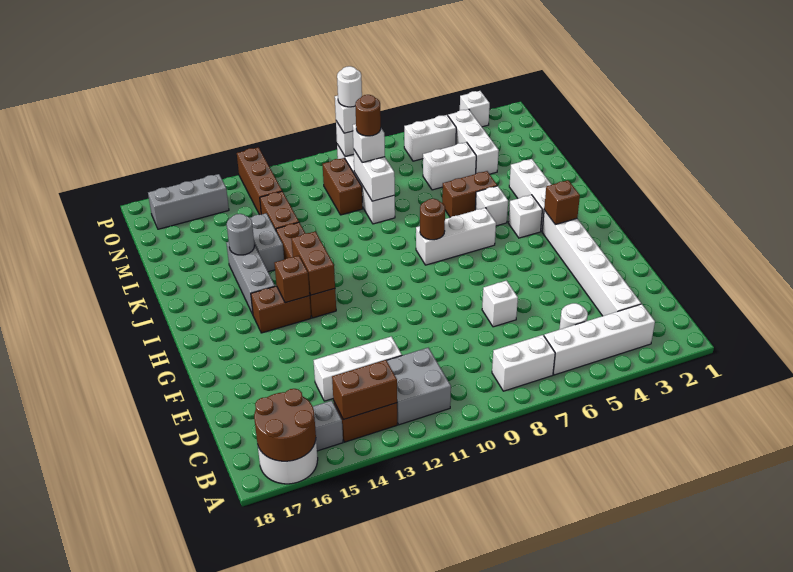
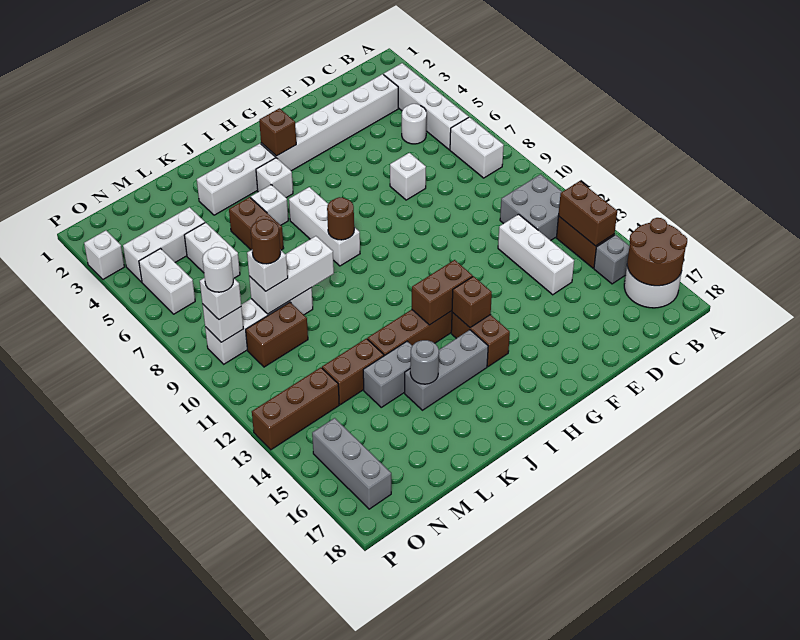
white brick L9:M9 level 2 -> white brick K9:M9 level 2

